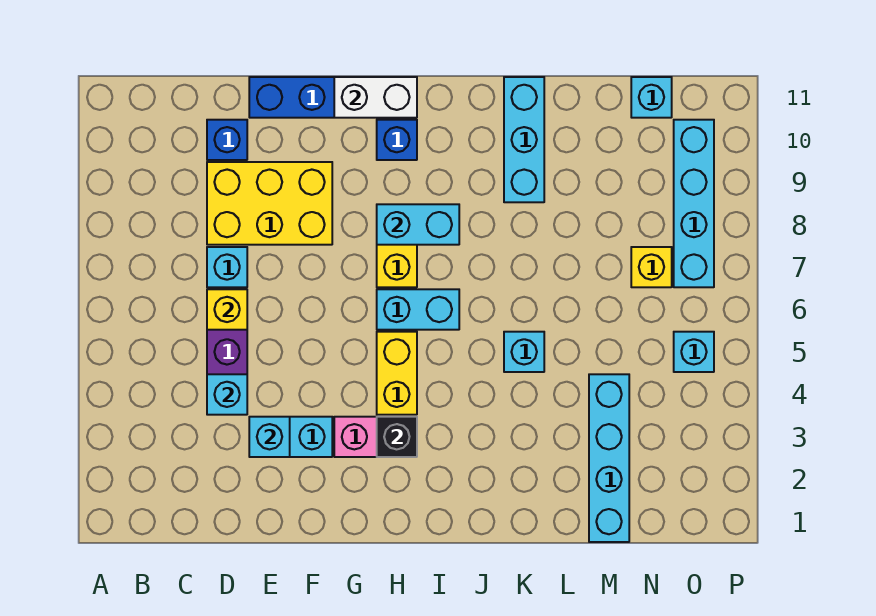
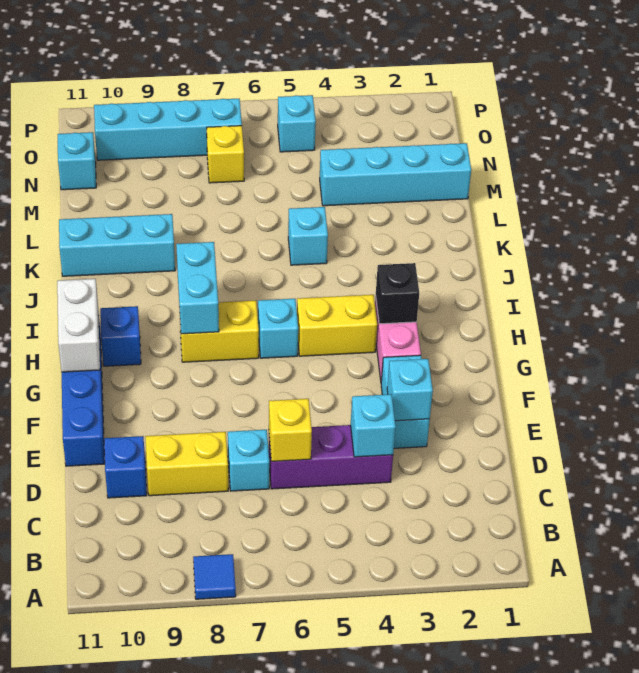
none -> blue tile A8 level 1
yellow brick D8:F9 level 1 -> yellow brick D8:D9 level 1
cyan brick H6:I6 level 1 -> cyan brick H6 level 1

